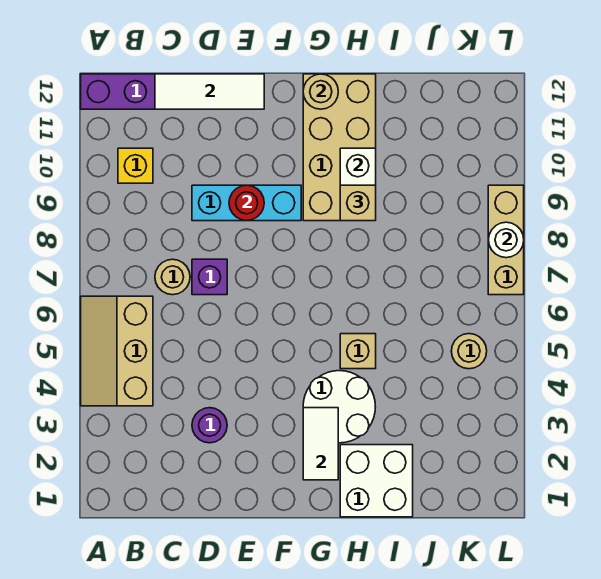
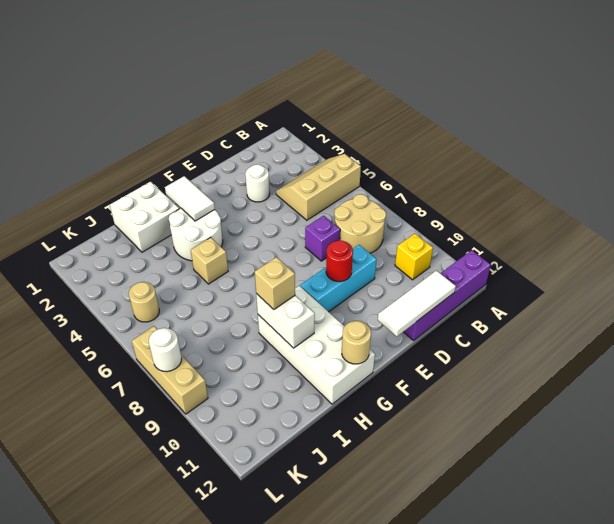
tan slope A4:B6 level 1 top B -> tan slope A4:C5 level 1 top 5
tan round brick C7 level 1 -> tan round brick B7:C8 level 1
purple round brick D3 level 1 -> white round brick D3 level 1
tan brick G9:H12 level 1 -> white brick G9:H12 level 1

